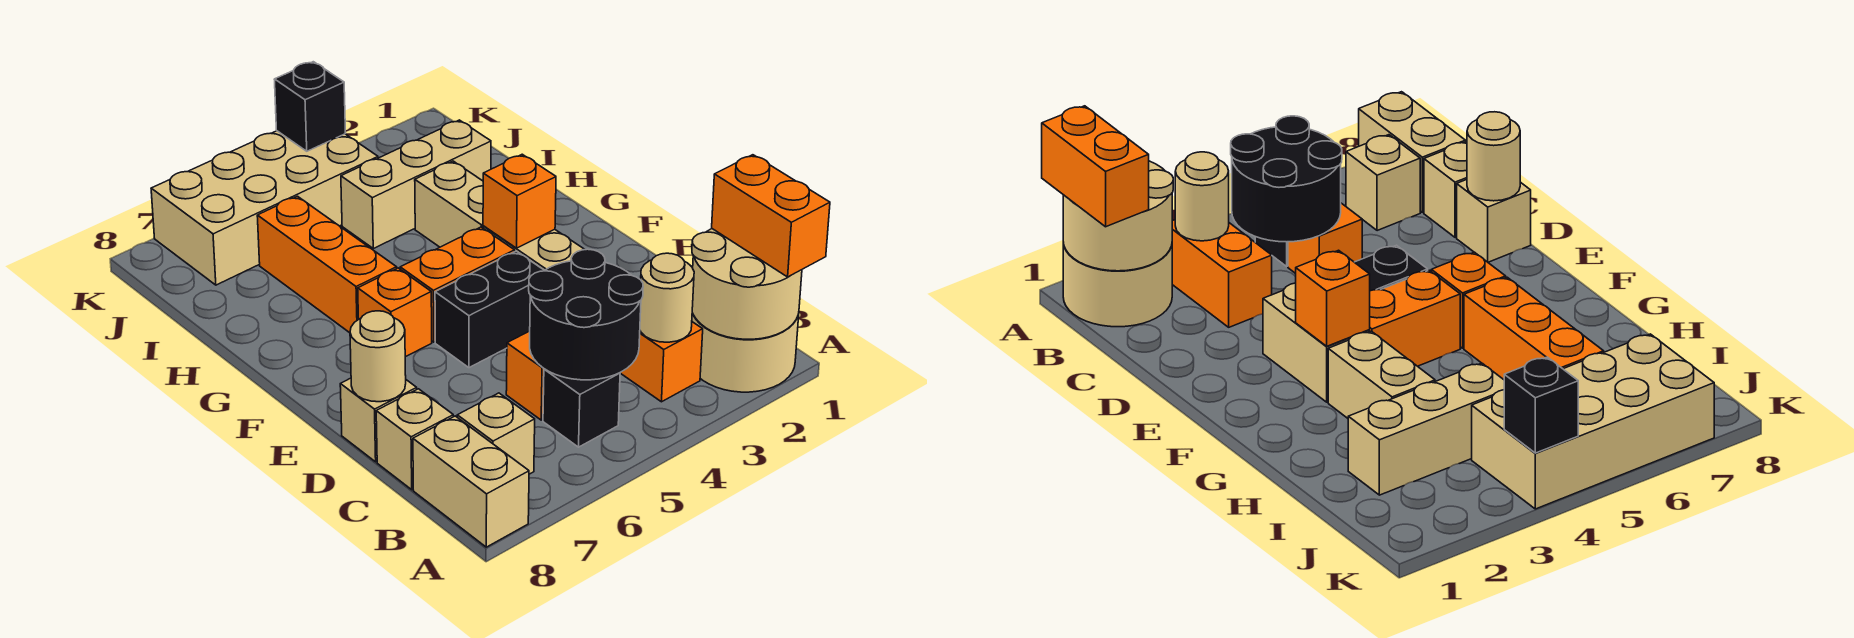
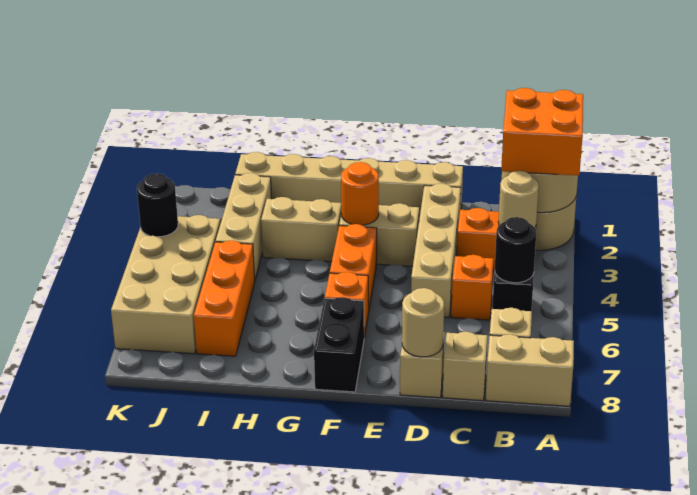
orange brick A1:B1 level 3 -> orange brick A1:B2 level 3
black round brick B4:C5 level 2 -> black round brick B5 level 2
none -> tan brick D1:I1 level 1
none -> tan brick D2:D5 level 1
black brick E4:E5 level 1 -> black brick F7:F8 level 1
orange brick F3 level 2 -> orange round brick F3 level 2
orange brick G6:I6 level 1 -> orange brick I5:I7 level 1
black brick K4 level 2 -> black round brick K4 level 2

